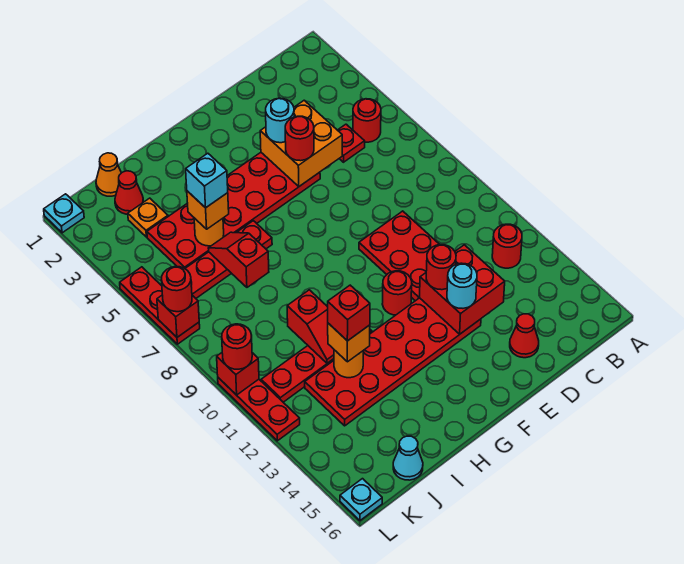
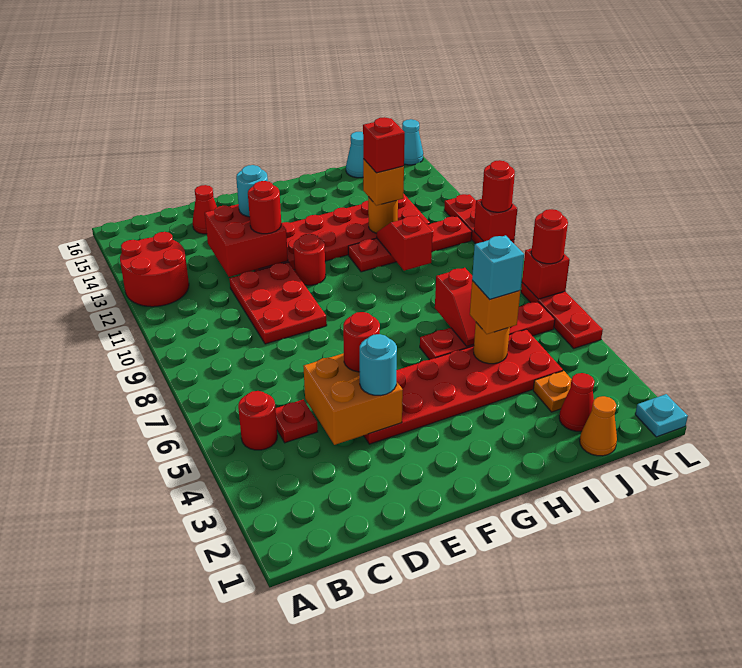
red round brick B12 level 1 -> red round brick A12:B13 level 1
cyan plate L16 level 1 -> cyan cone L16 level 1

